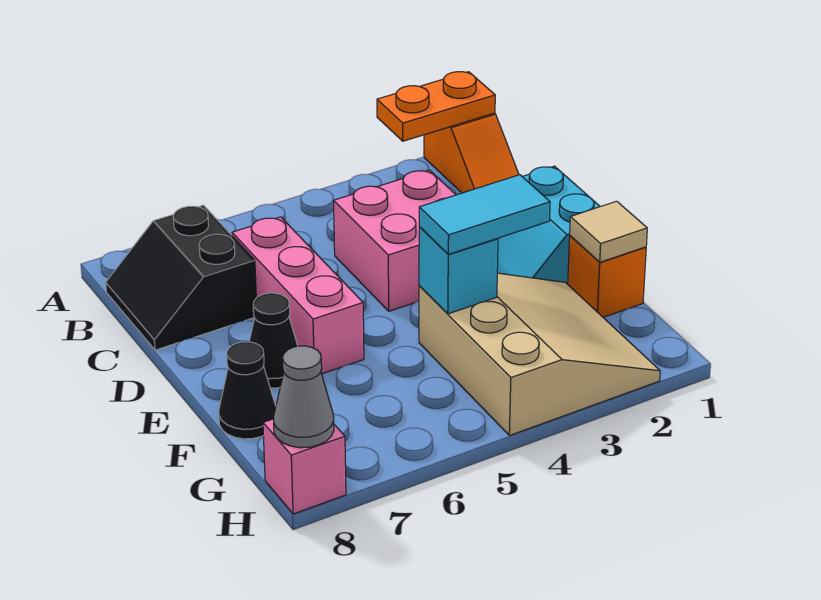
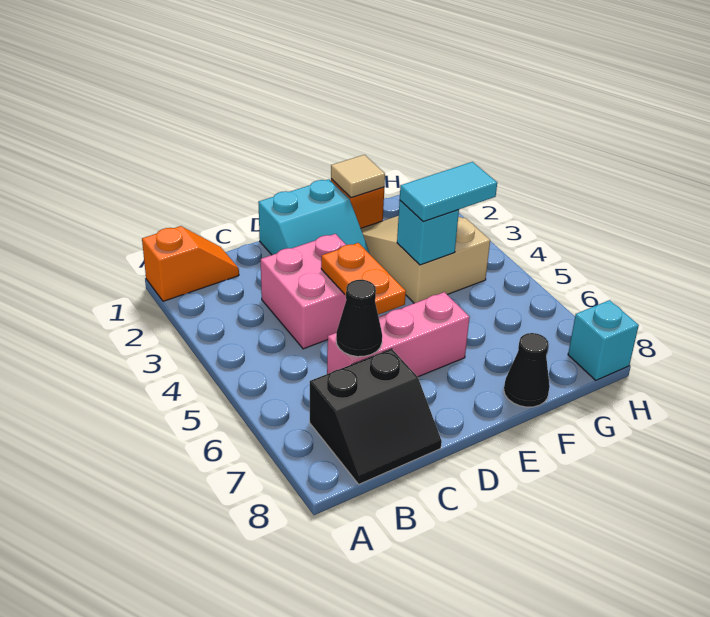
orange plate A1:A2 level 2 -> orange plate D4:D5 level 2
black cone E7 level 1 -> black cone C6 level 2
tan slope F2:H4 level 1 top 4 -> tan slope F2:G4 level 1 top 4
cyan tile F3:F4 level 3 -> cyan tile F4:G4 level 3
pink brick H8 level 1 -> cyan brick H8 level 1
grey cone H8 level 2 -> none

